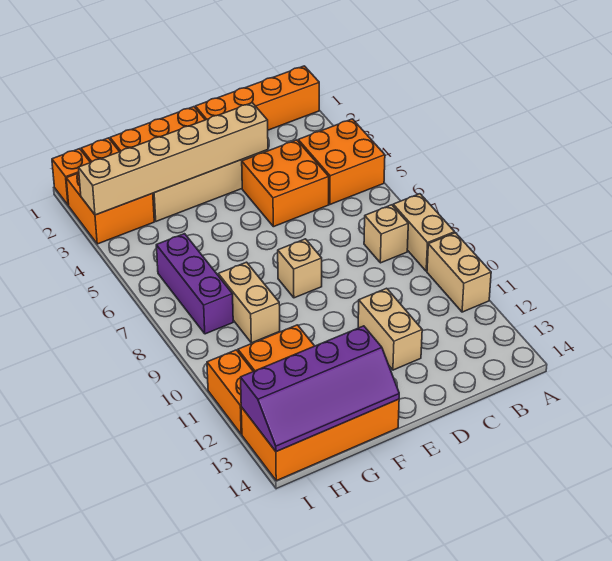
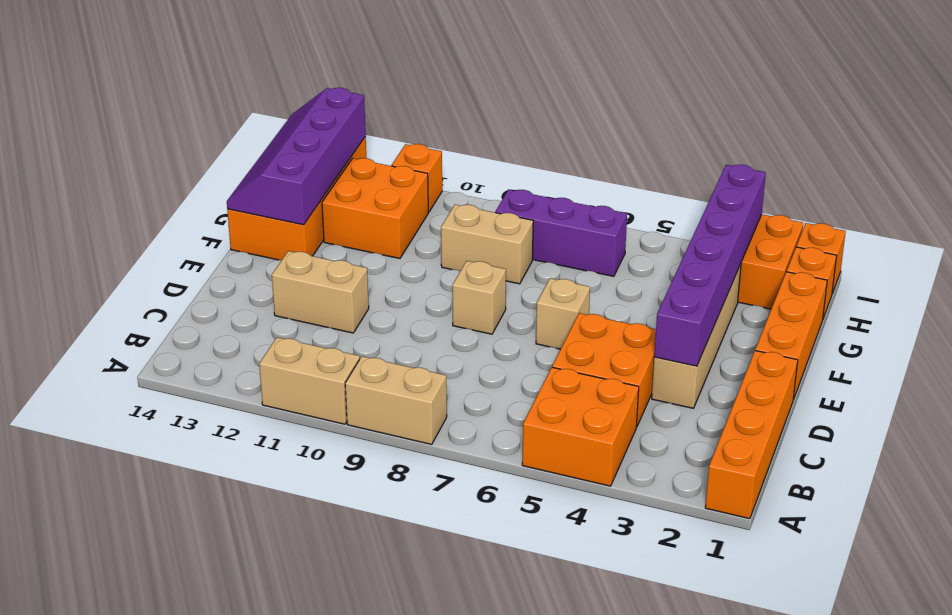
tan brick B8 level 1 -> tan brick E6 level 1
tan brick D3:I3 level 2 -> purple brick D3:I3 level 2
orange brick I11:I12 level 1 -> orange brick I11 level 1

